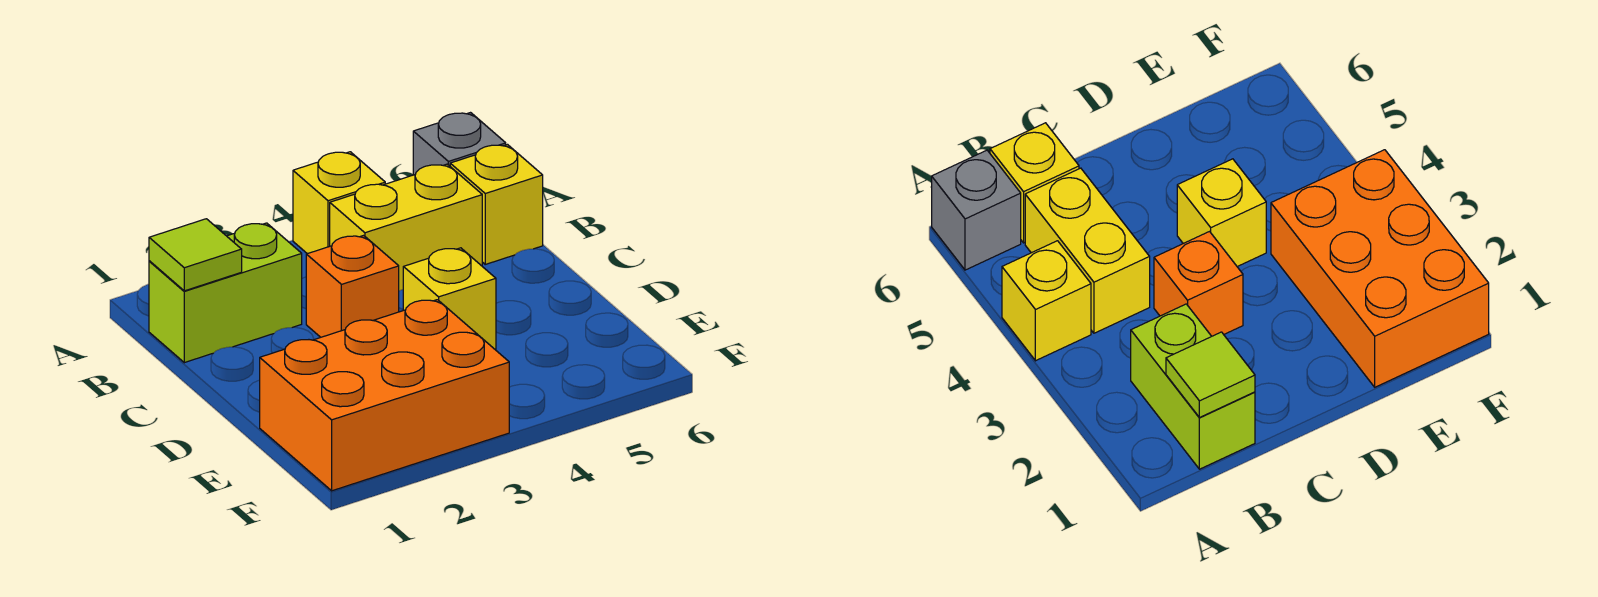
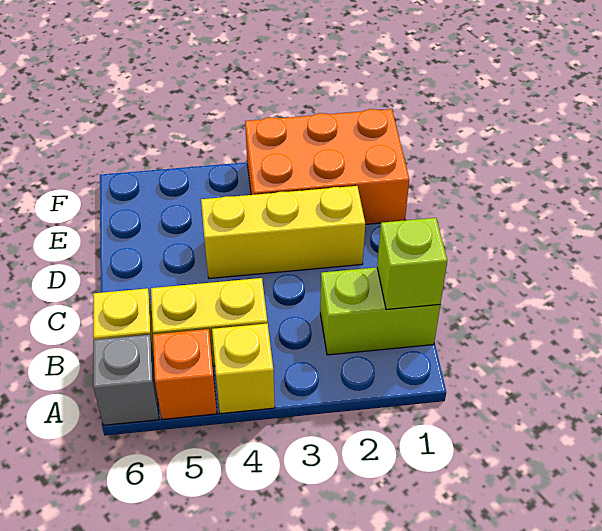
lime tile B1 level 2 -> lime brick B1 level 2
orange brick C3 level 1 -> orange brick A5 level 1
yellow brick D4 level 1 -> yellow brick D2:D4 level 1

